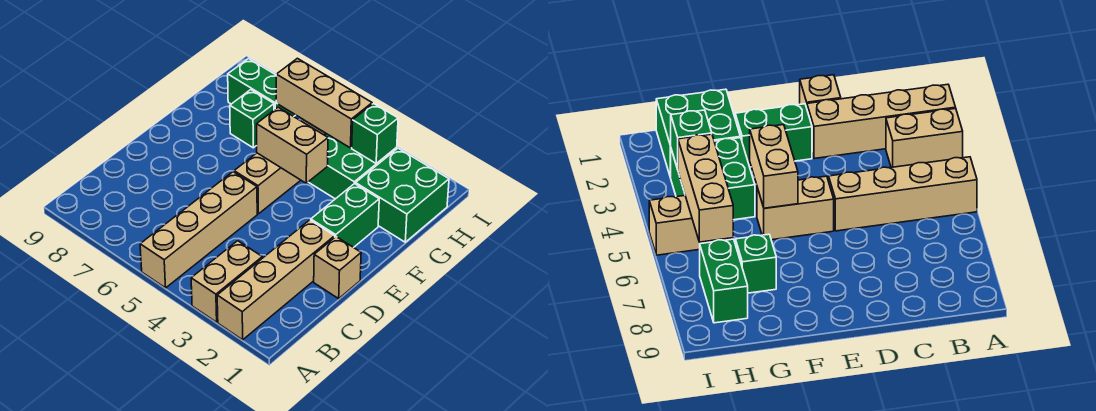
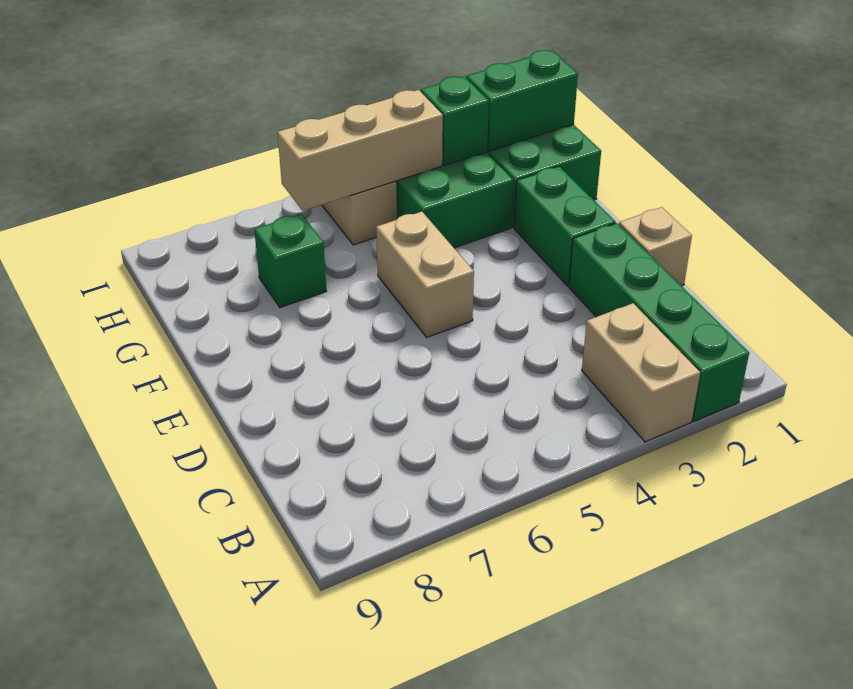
tan brick A2:D2 level 1 -> green brick A2:D2 level 1
tan brick A5:D5 level 1 -> none
tan brick F4:F5 level 2 -> none
green brick H7:H8 level 1 -> green brick H1:H2 level 2

